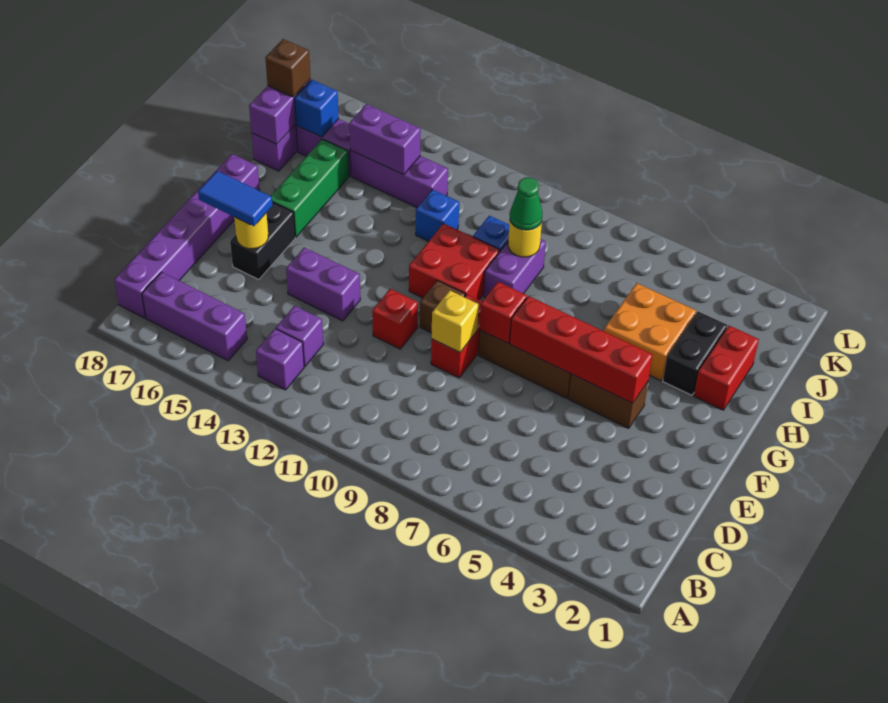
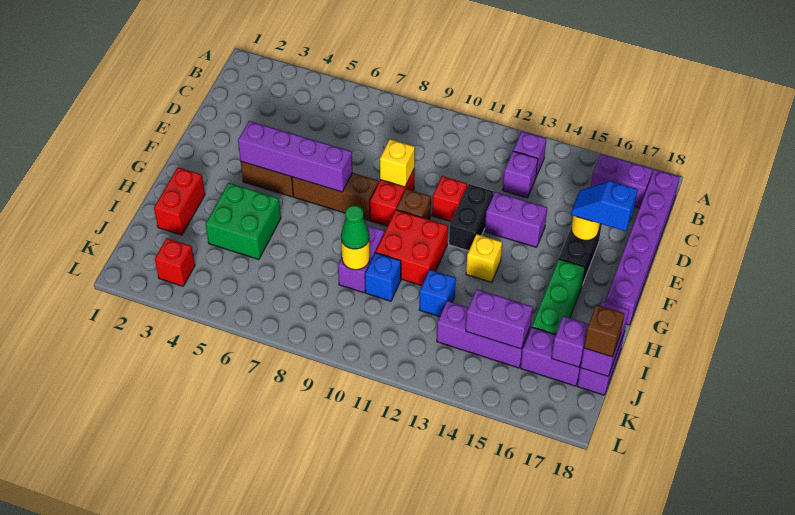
purple brick B15:B17 level 1 -> purple brick B16:B17 level 1
blue tile E16:E17 level 3 -> blue slope E16:E17 level 3 top 17
red brick F4:F7 level 2 -> purple brick F4:F7 level 2
red brick F8 level 2 -> red brick K3 level 1
none -> yellow brick G13 level 1
black brick H3:I3 level 1 -> black brick E12:F12 level 1
orange brick H4:I5 level 1 -> green brick H4:I5 level 1
blue brick J17 level 2 -> purple brick J17 level 2

